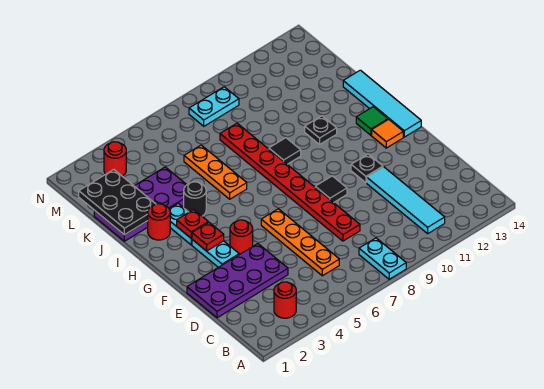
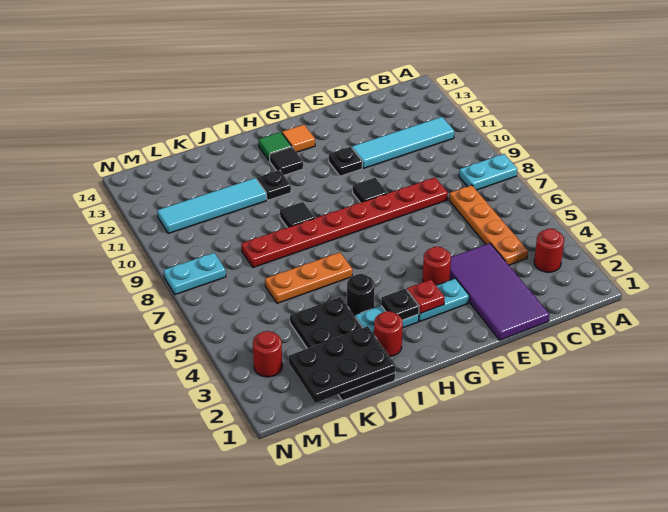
orange plate C6:F6 level 1 -> orange plate C4:C7 level 1
purple plate D1:E4 level 1 -> purple tile D1:E4 level 1
cyan tile G14:J14 level 1 -> cyan tile J11:M11 level 1
red plate H3 level 2 -> black plate H3 level 2
none -> black tile H12 level 1
purple plate J1:K4 level 1 -> black plate J1:K4 level 1
cyan plate M8:M9 level 1 -> cyan plate M8:N8 level 1

